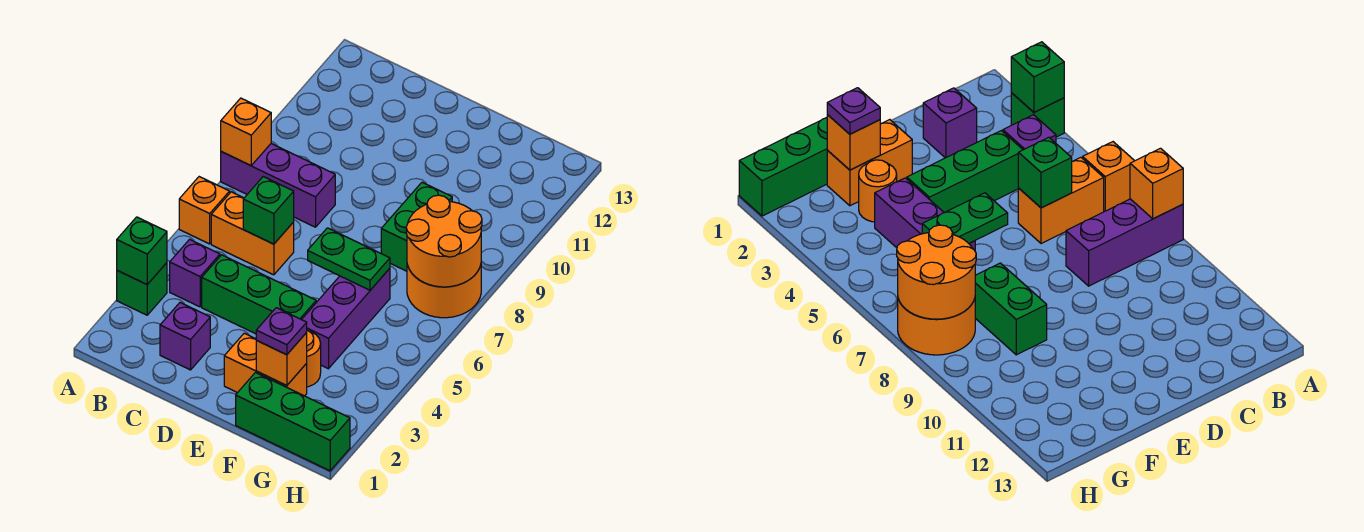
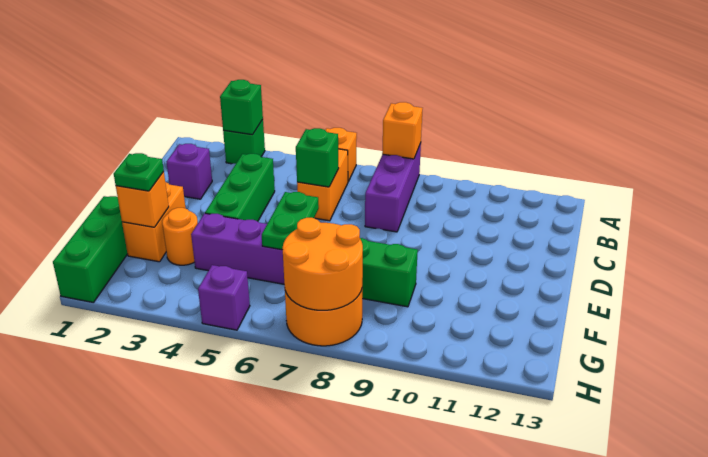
purple brick B4 level 1 -> purple brick H5 level 1
purple plate F2 level 3 -> green plate F2 level 3

